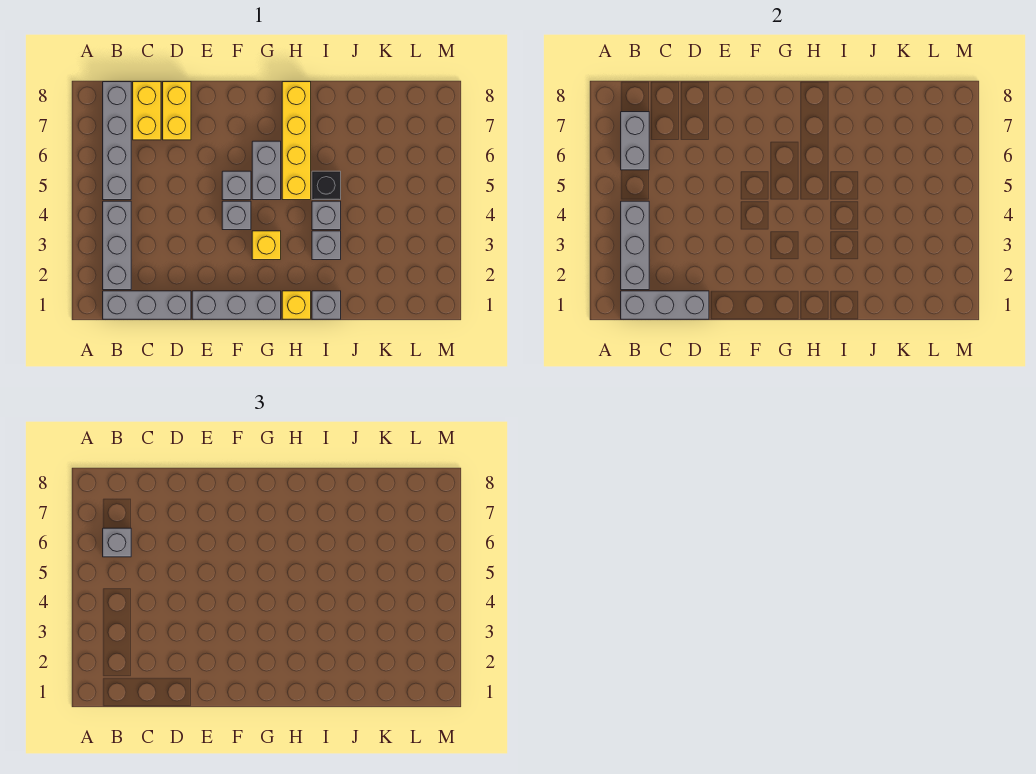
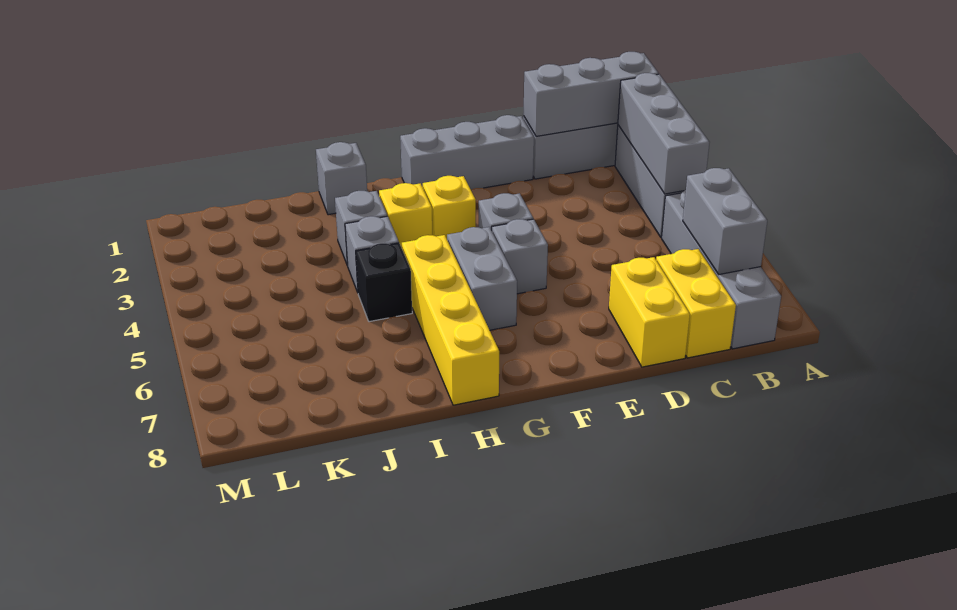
grey brick B6 level 3 -> none
yellow brick H1 level 1 -> yellow brick H3 level 1

